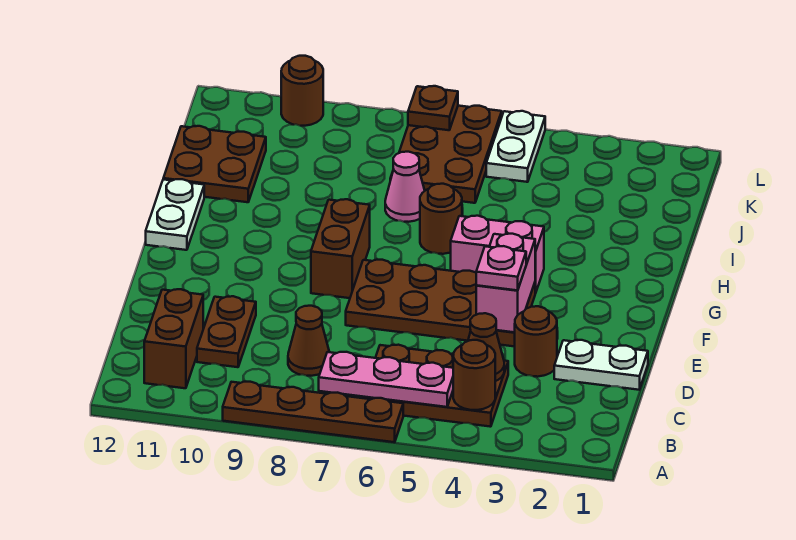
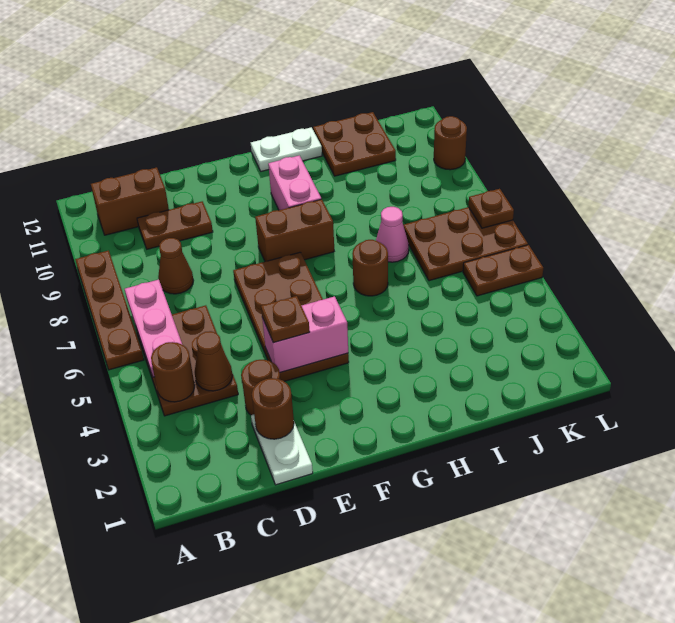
none -> brown round brick D2 level 2
pink plate E4 level 3 -> brown plate E4 level 3
pink brick G4:G5 level 1 -> pink brick G9:G10 level 1
white plate K5:L5 level 1 -> brown plate K5:L5 level 1

